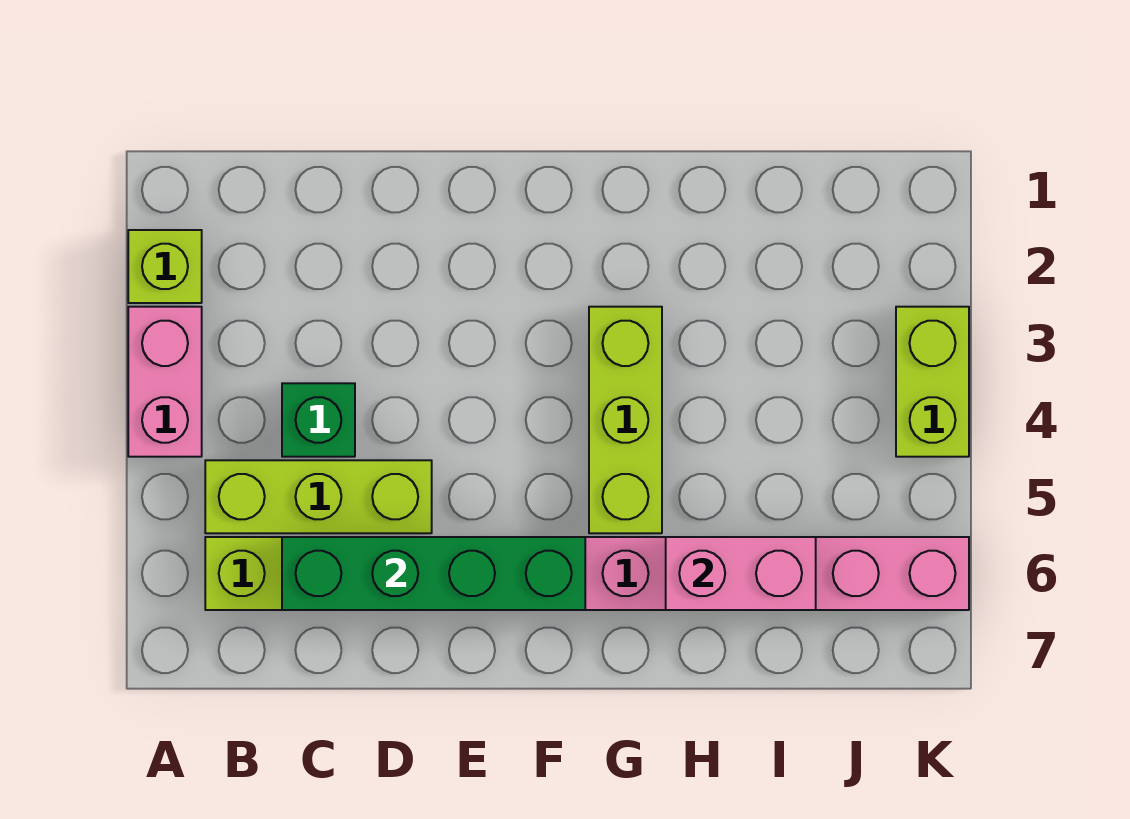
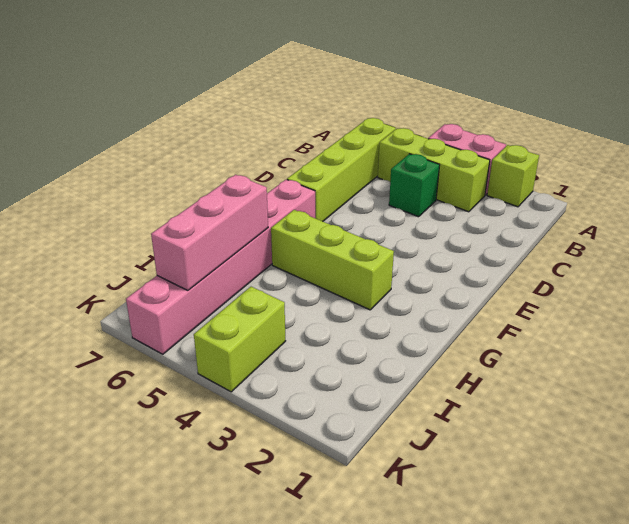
lime brick B5:D5 level 1 -> lime brick B3:B5 level 1
green brick C6:F6 level 2 -> none
pink brick H6:I6 level 2 -> pink brick H6:J6 level 2
lime brick K3:K4 level 1 -> lime brick J4:K4 level 1

